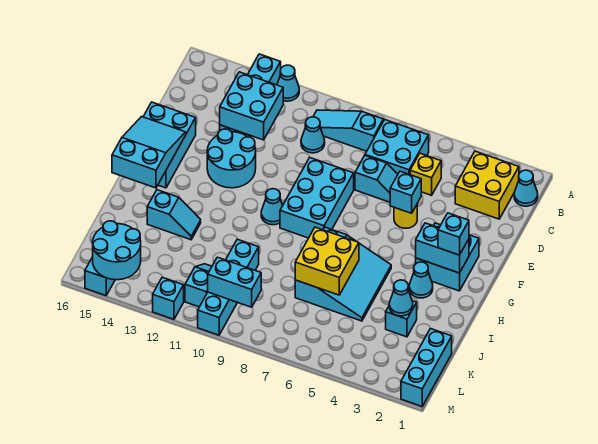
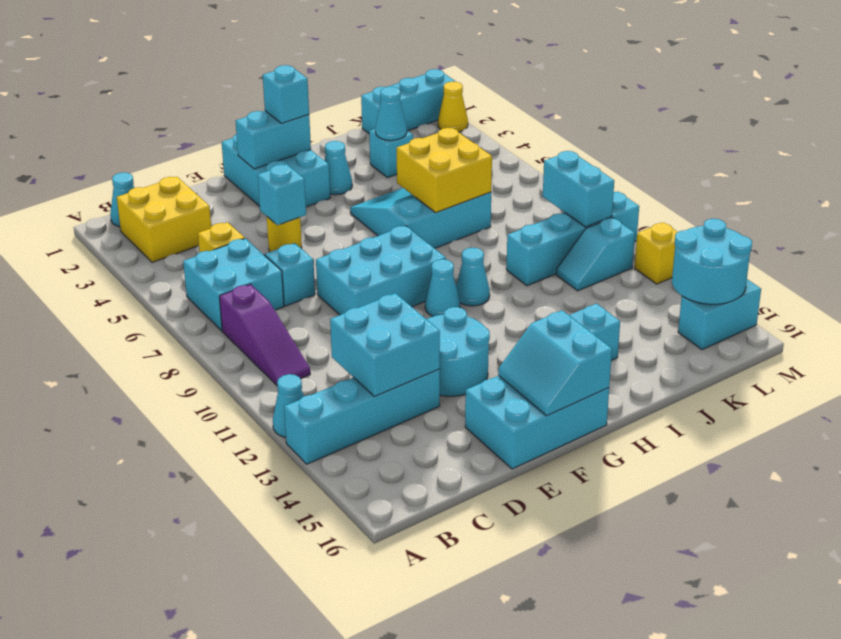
cyan slope B8:B10 level 1 top 8 -> purple slope B8:B10 level 1 top 8
cyan cone C10 level 1 -> cyan cone H10 level 1
cyan brick F2:G3 level 1 -> cyan brick F1:G3 level 1
cyan slope F15:H16 level 2 top H -> cyan slope F15:G16 level 2 top G
cyan brick G2:G3 level 2 -> cyan brick F2:G2 level 2
none -> yellow cone M2 level 1
cyan brick M12 level 1 -> yellow brick M12 level 1

